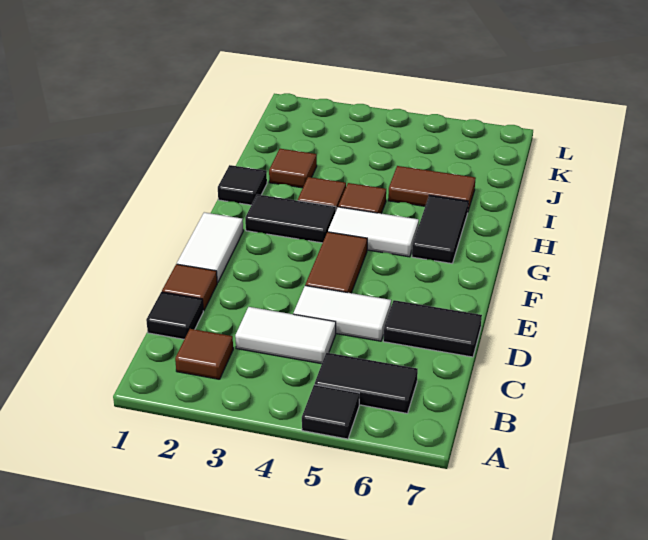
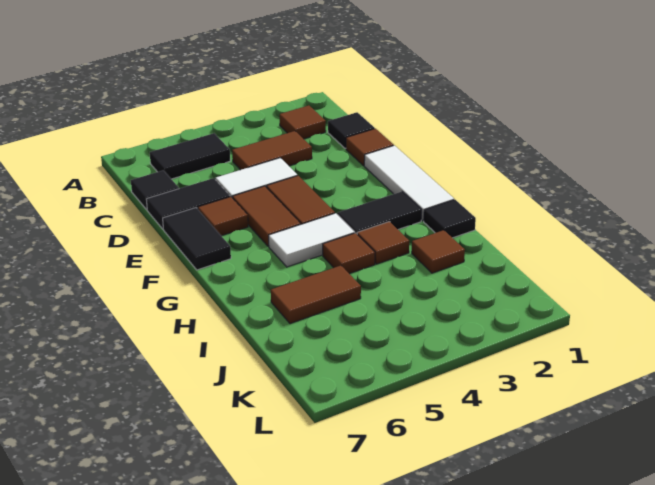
black tile A5 level 1 -> black tile C7 level 1
white tile C3:C4 level 1 -> brown tile C3:C4 level 1
white tile E1:F1 level 1 -> white tile E1:G1 level 1
none -> brown tile E5:F5 level 1
none -> brown tile E6 level 1
black tile G6:H6 level 1 -> black tile E7:F7 level 1

